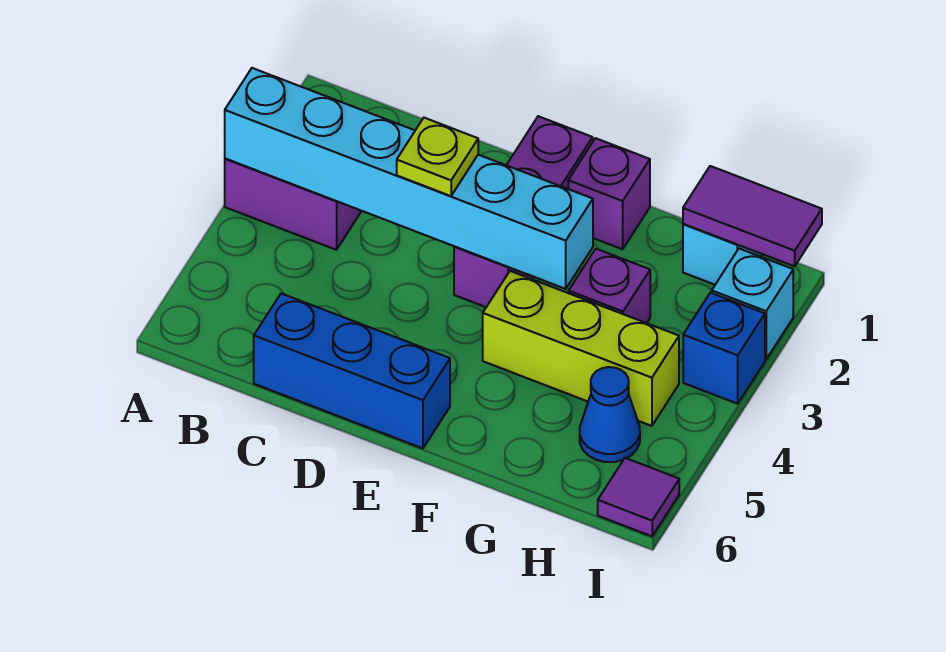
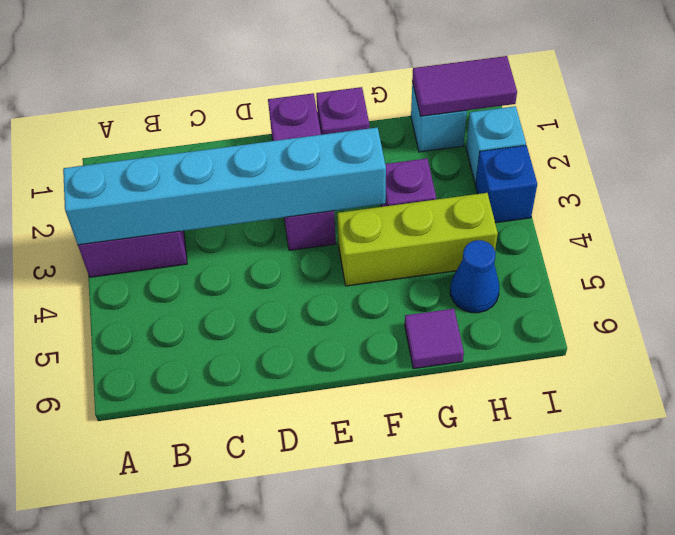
blue brick C6:E6 level 1 -> none
lime plate D3 level 3 -> none
purple tile I6 level 1 -> purple tile G6 level 1

